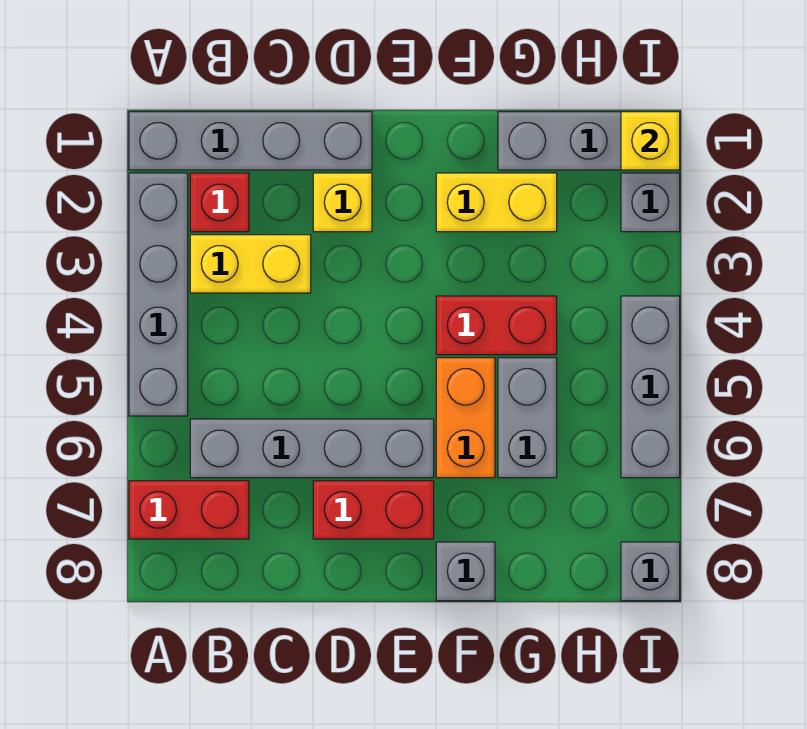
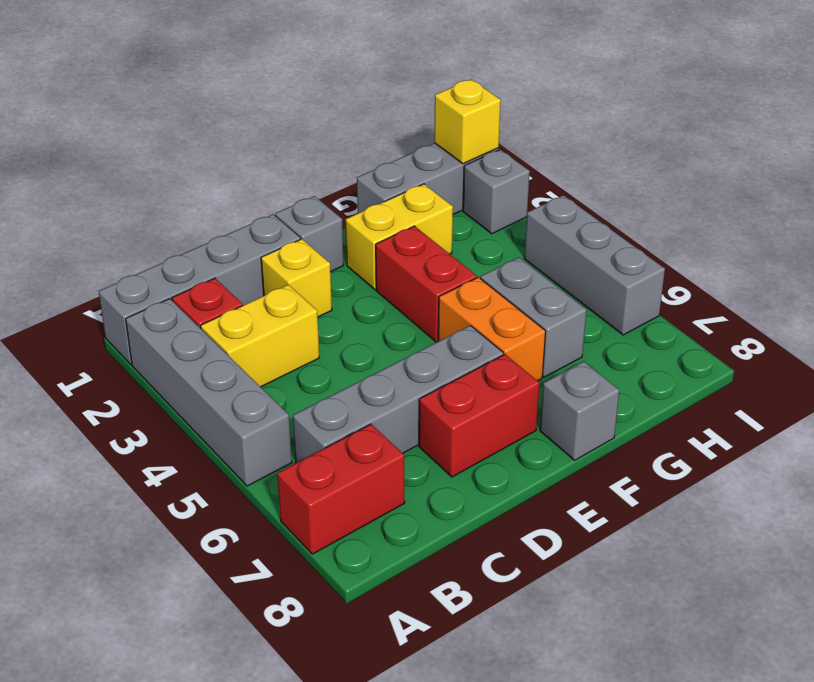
red brick F4:G4 level 1 -> red brick F3:F4 level 1
grey brick I8 level 1 -> grey brick E1 level 1

